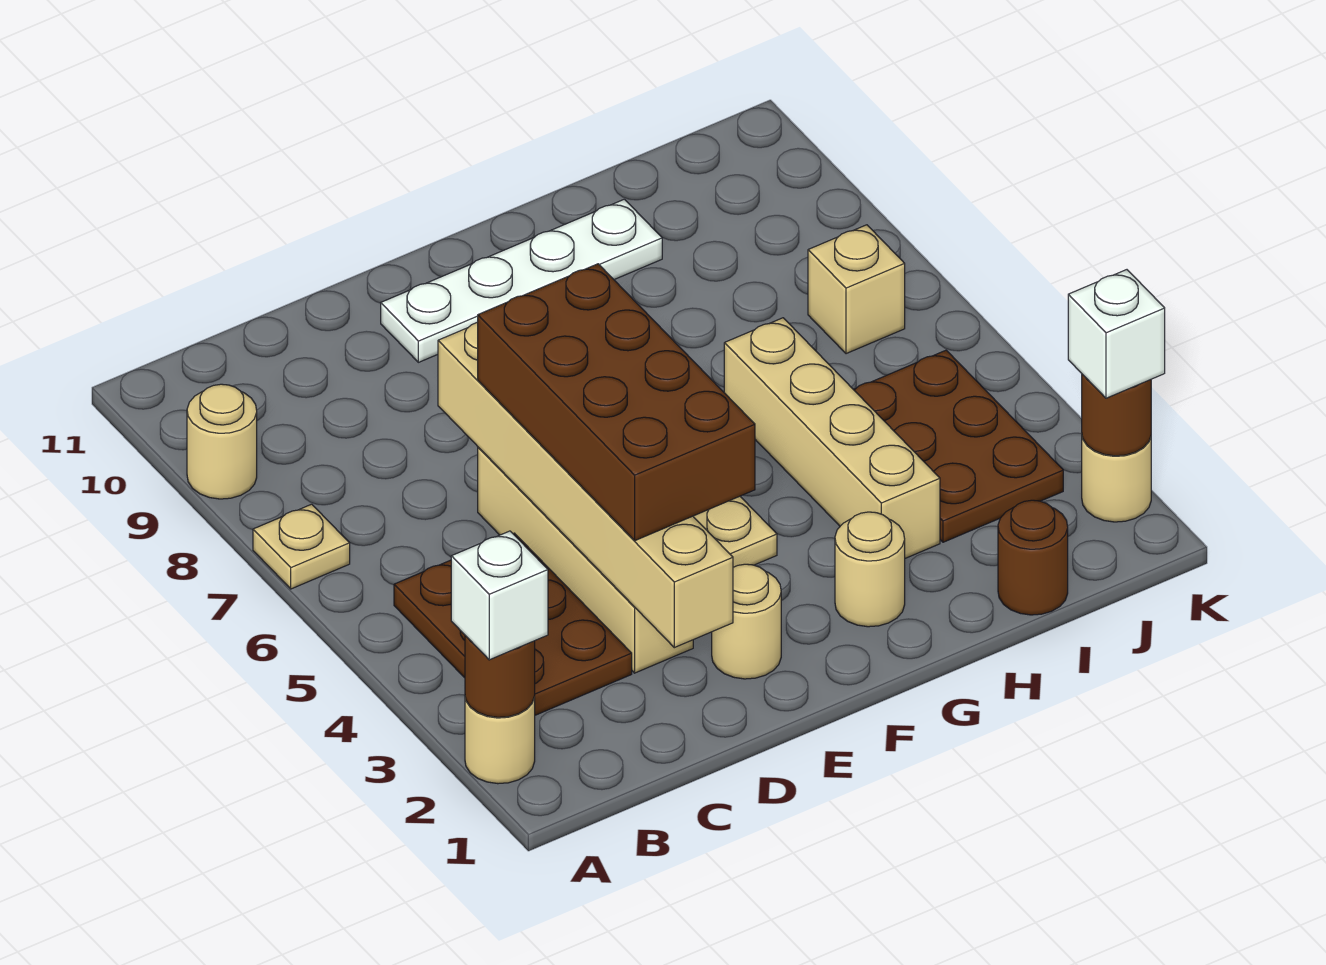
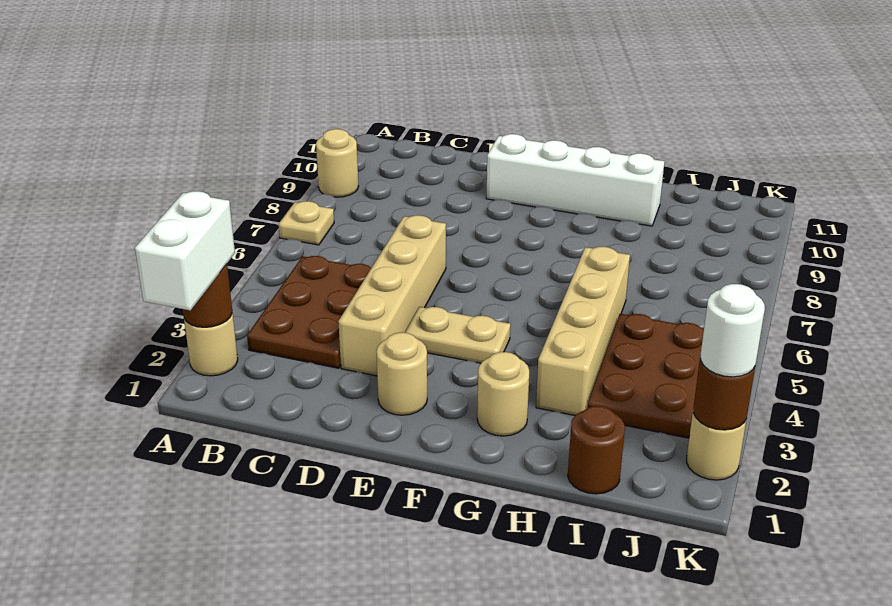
white brick A2 level 3 -> white brick A1:A2 level 3
tan brick D2:D7 level 2 -> none
brown brick D3:E6 level 3 -> none
white plate E10:H10 level 1 -> white brick E10:H10 level 1
tan brick J7 level 1 -> none
white brick K2 level 3 -> white round brick K2 level 3

